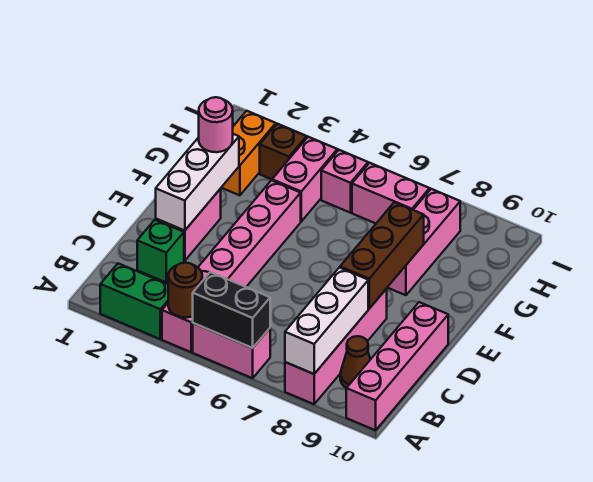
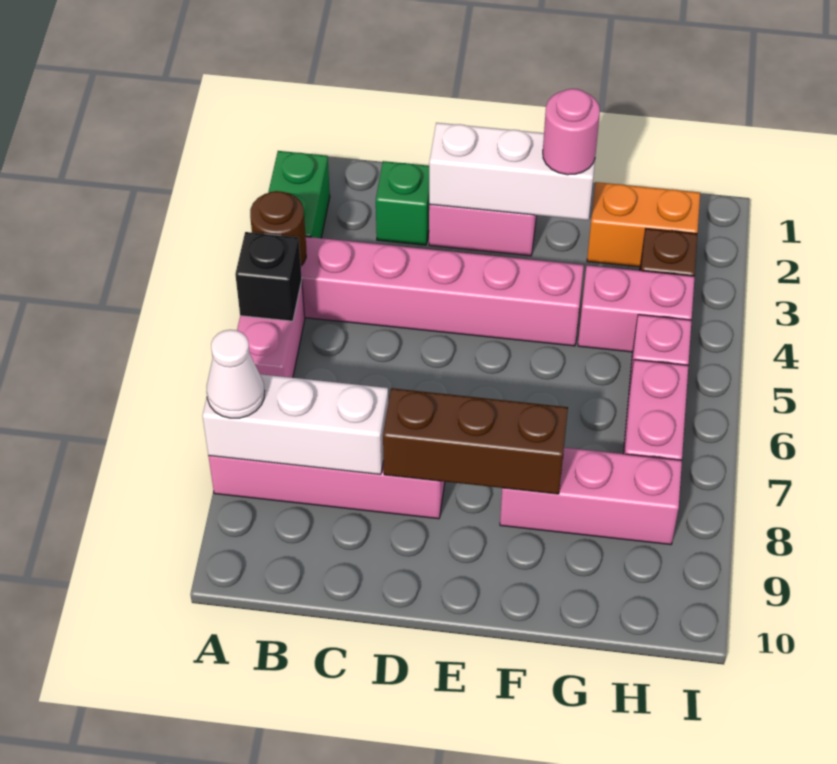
black brick A5:A6 level 2 -> black brick A5 level 2
none -> white cone A8 level 3
pink brick A10:D10 level 1 -> none
brown cone B9 level 1 -> none

